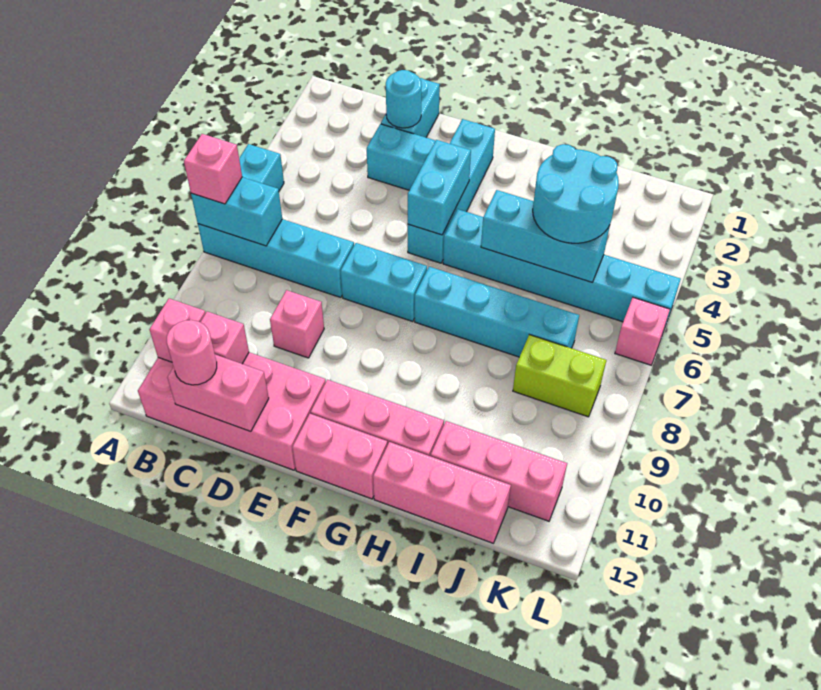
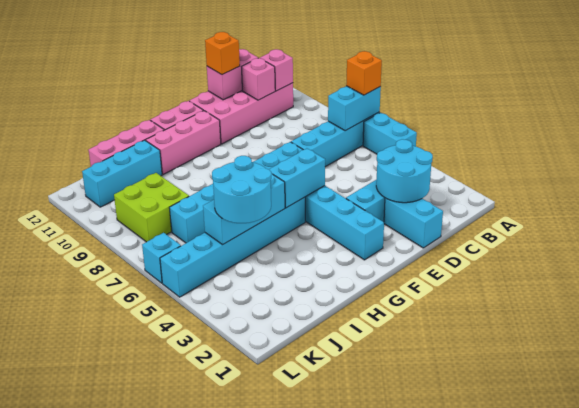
pink brick A7 level 3 -> orange brick A7 level 3
pink round brick C12 level 3 -> none
cyan round brick D2 level 2 -> cyan round brick C2:D3 level 2
pink brick D9 level 1 -> none
none -> orange brick D12 level 3
cyan brick F4:F5 level 2 -> cyan brick F5:G5 level 2
pink brick I11:K11 level 1 -> cyan brick I11:K11 level 1
lime brick J8:K8 level 1 -> lime brick J8:K9 level 1
pink brick L6 level 1 -> cyan brick L6 level 1

